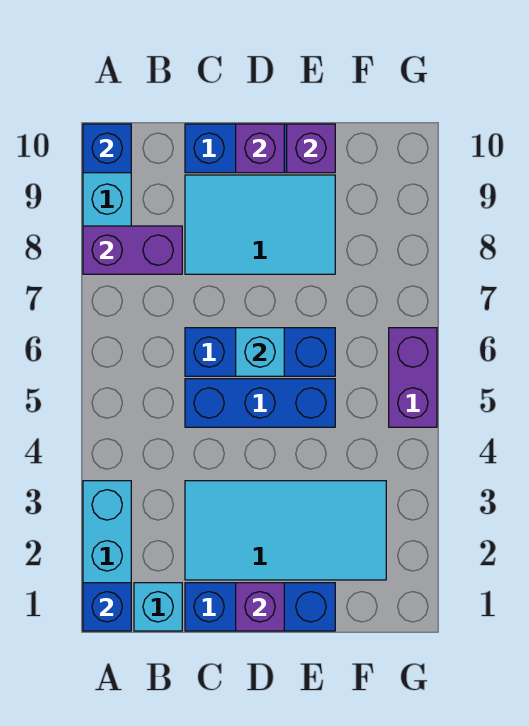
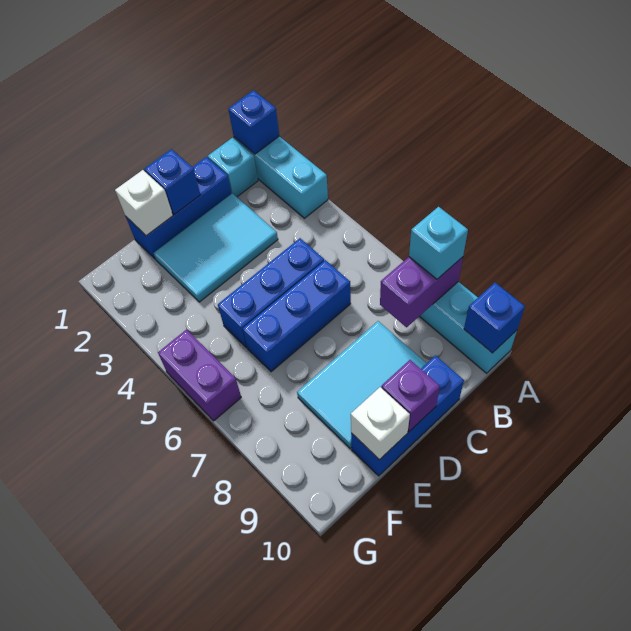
cyan tile C2:F3 level 1 -> cyan tile C2:E3 level 1
purple brick D1 level 2 -> blue brick D1 level 2
cyan brick D6 level 2 -> cyan brick A8 level 3
none -> white brick E1 level 2
purple brick E10 level 2 -> white brick E10 level 2

